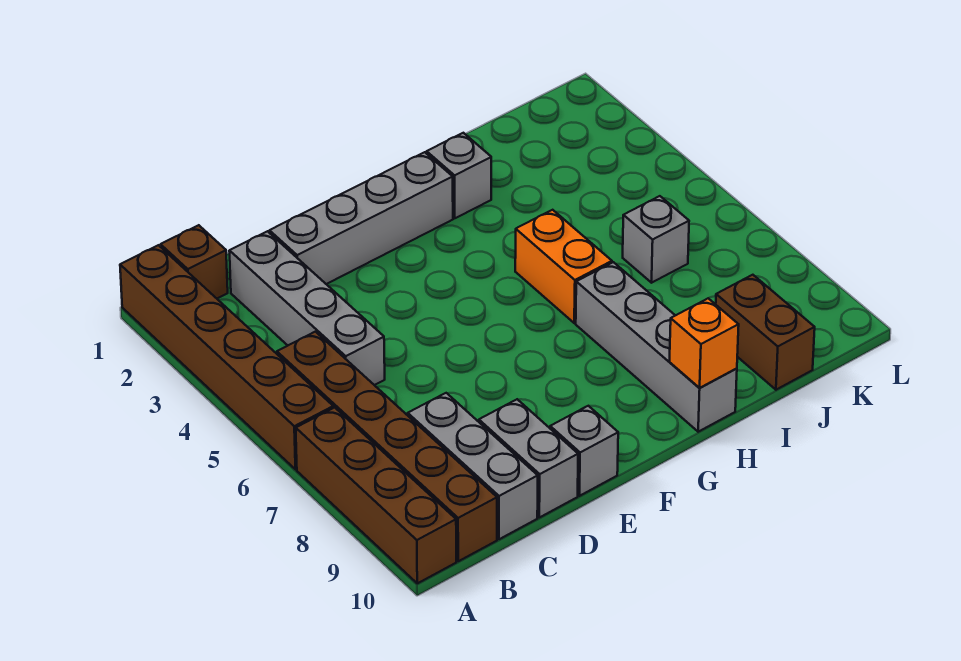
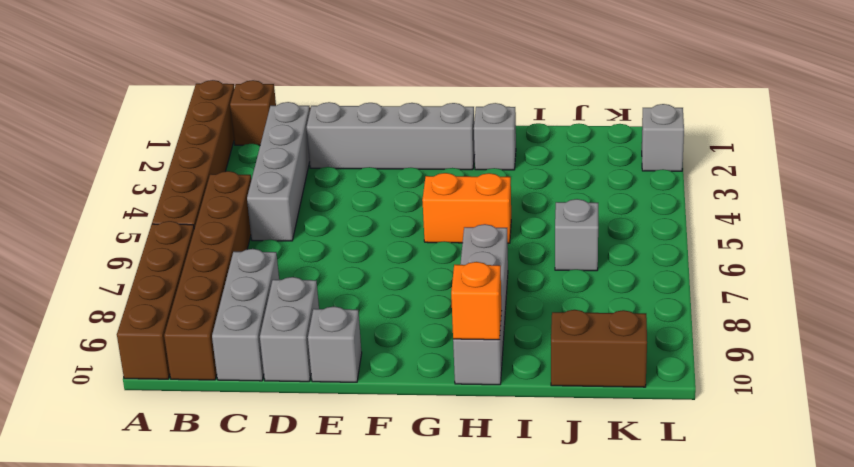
orange brick H5:H6 level 1 -> orange brick G5:H5 level 1
brown brick J9:J10 level 1 -> brown brick J10:K10 level 1
none -> grey brick L2 level 1

